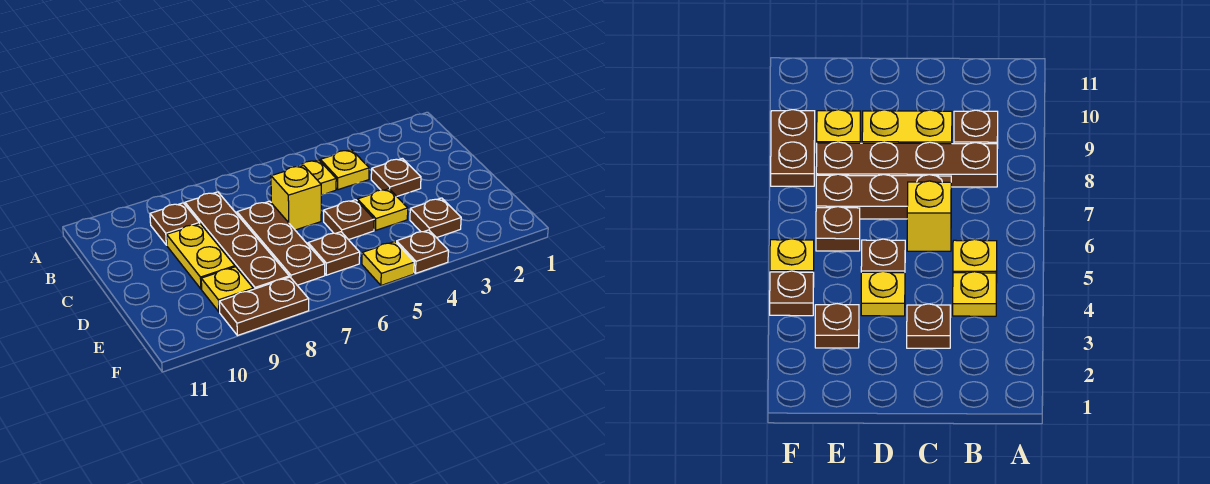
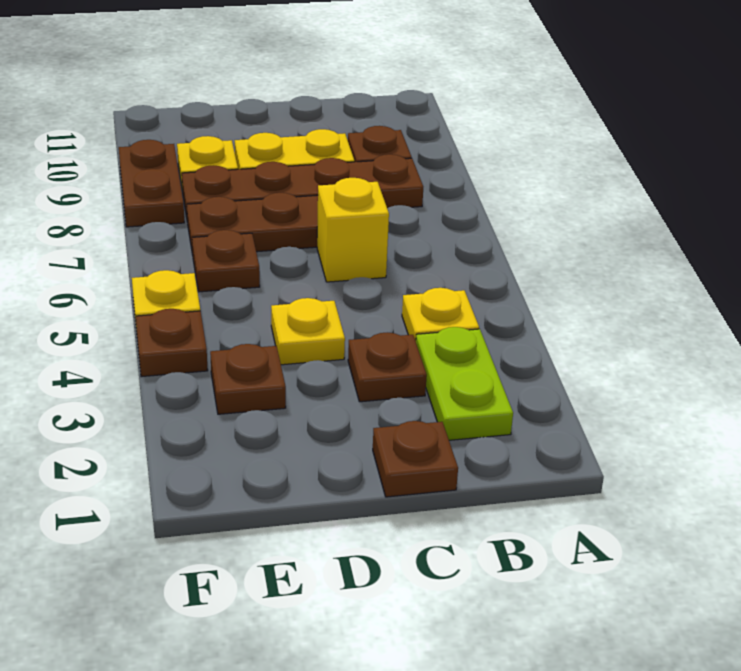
none -> lime plate B2:B3 level 1
yellow plate B5 level 1 -> none
brown plate D5 level 1 -> brown plate C1 level 1

